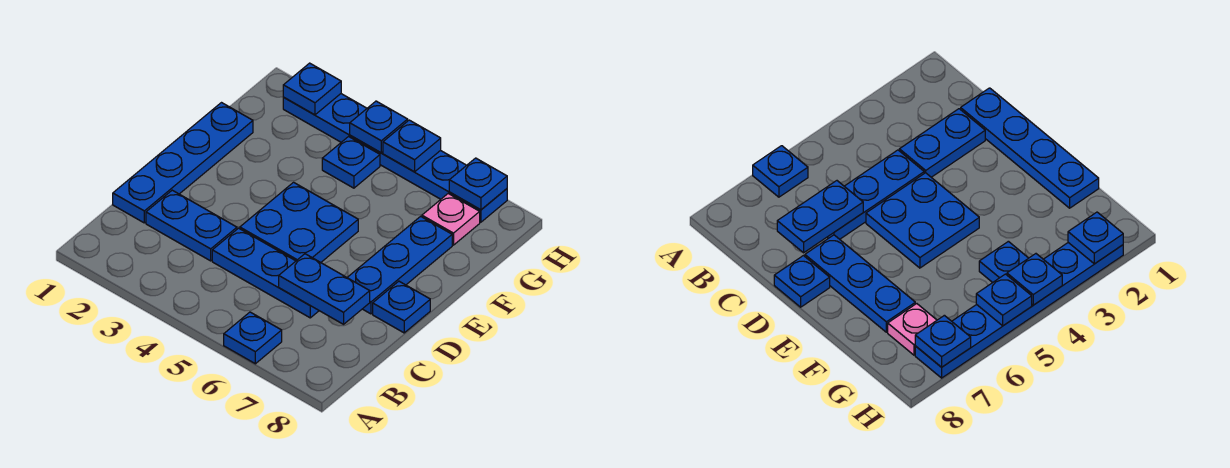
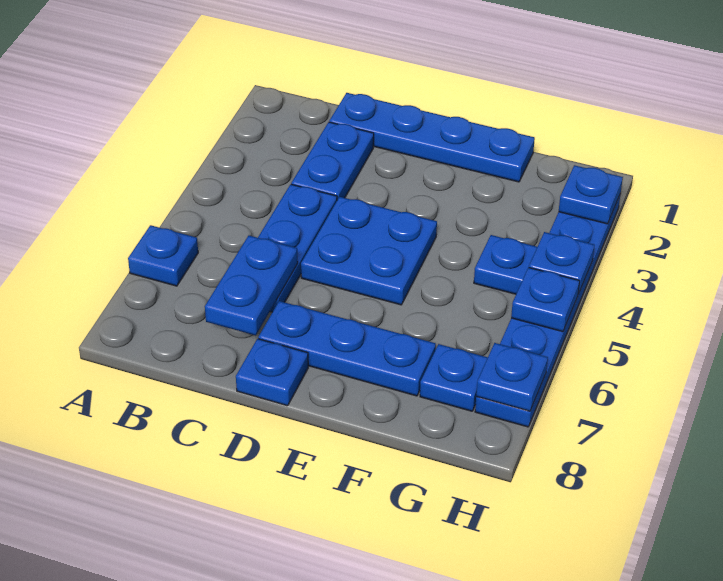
pink plate G7 level 1 -> blue plate G7 level 1

